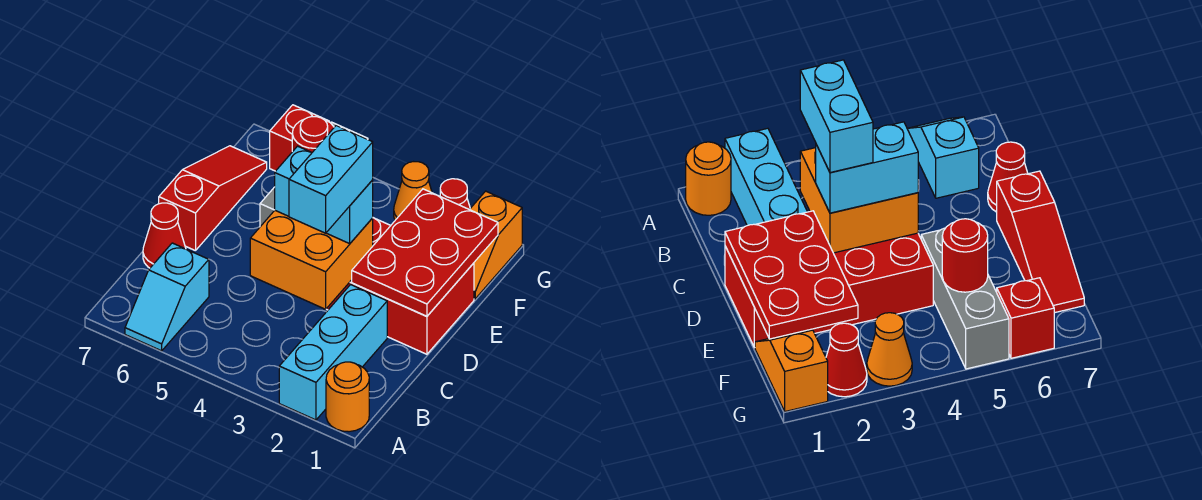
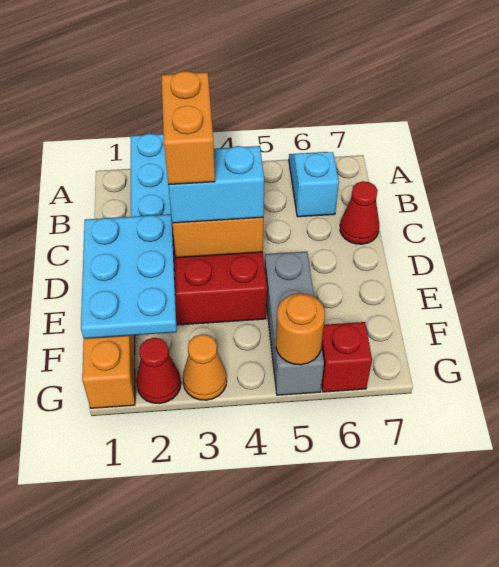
orange round brick A1 level 1 -> orange round brick G5 level 2
cyan brick C3:D3 level 4 -> orange brick C3:D3 level 4
red plate D1:F2 level 2 -> cyan plate D1:F2 level 2
red slope D7:F7 level 1 top D -> none
red round brick F5 level 2 -> none

